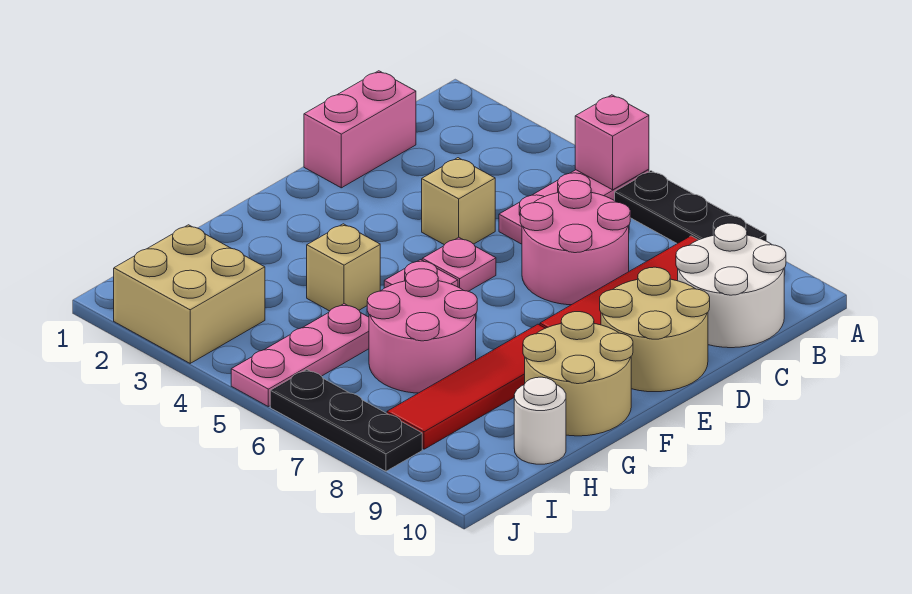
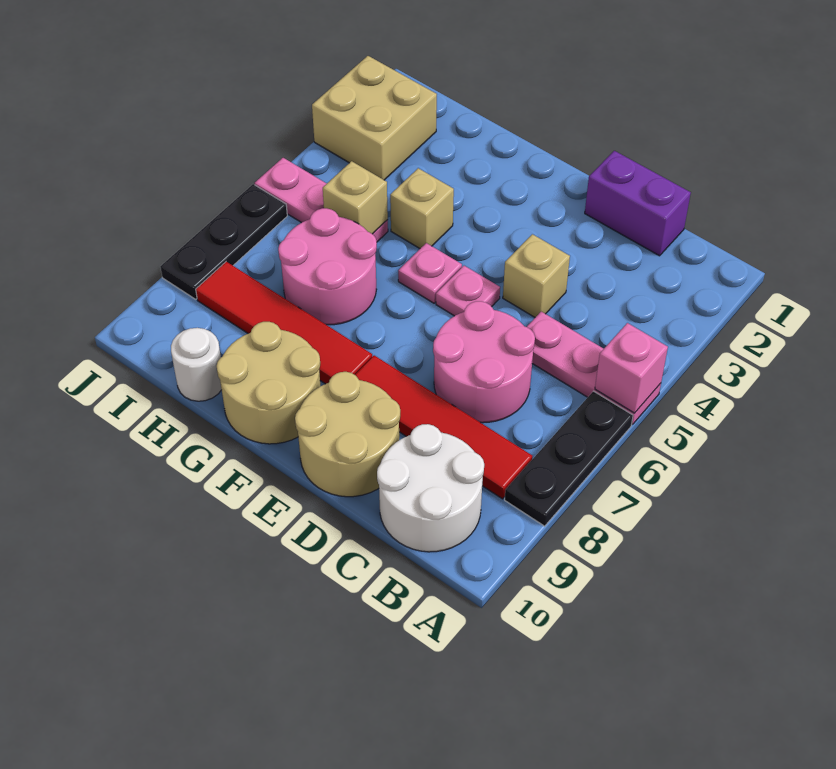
pink brick C1:D1 level 1 -> purple brick C1:D1 level 1
none -> tan brick H5 level 2

